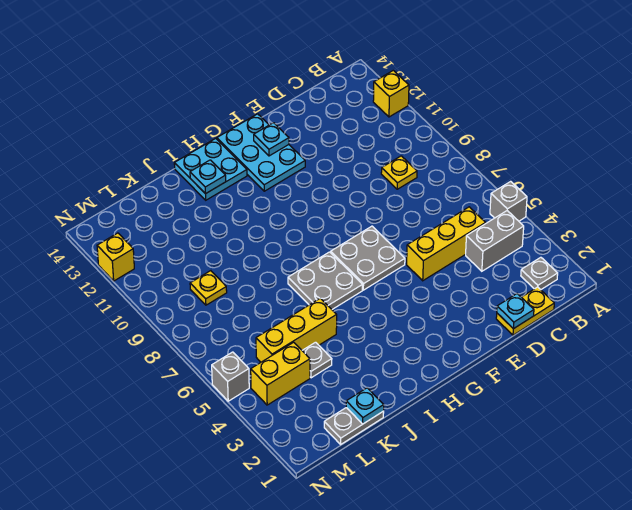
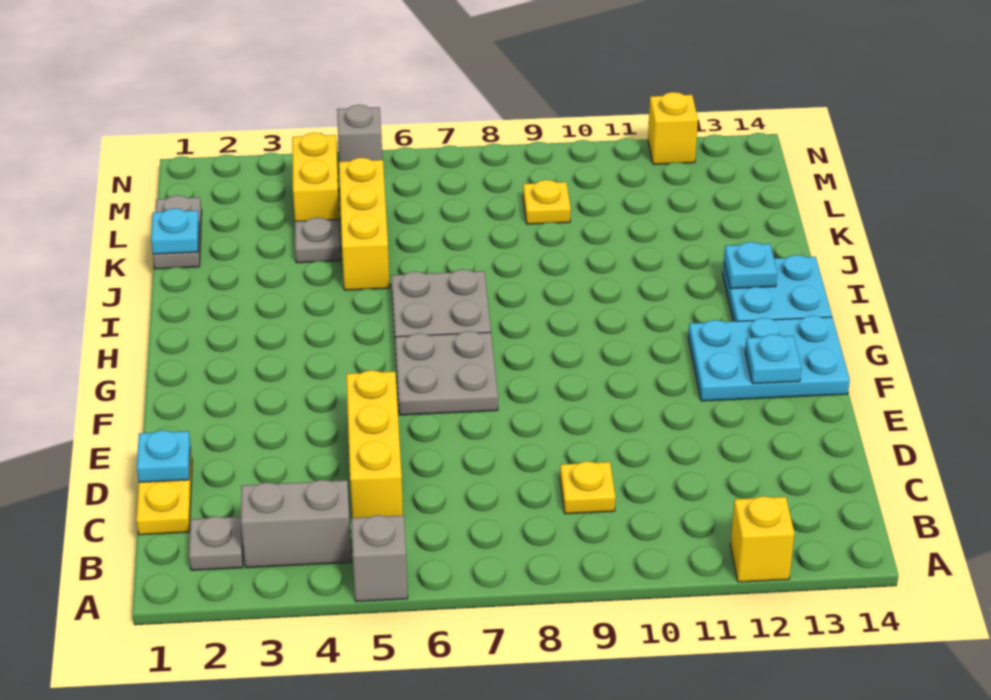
grey brick B4:C4 level 1 -> grey brick B3:B4 level 1

